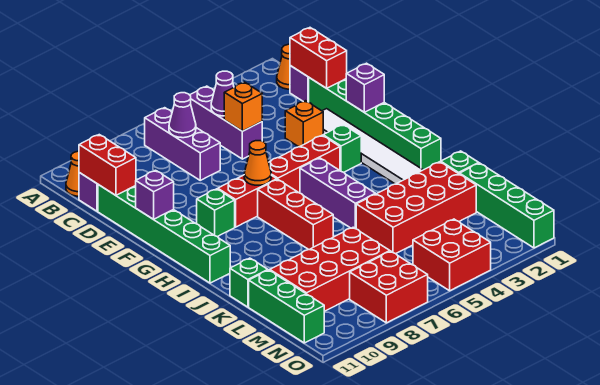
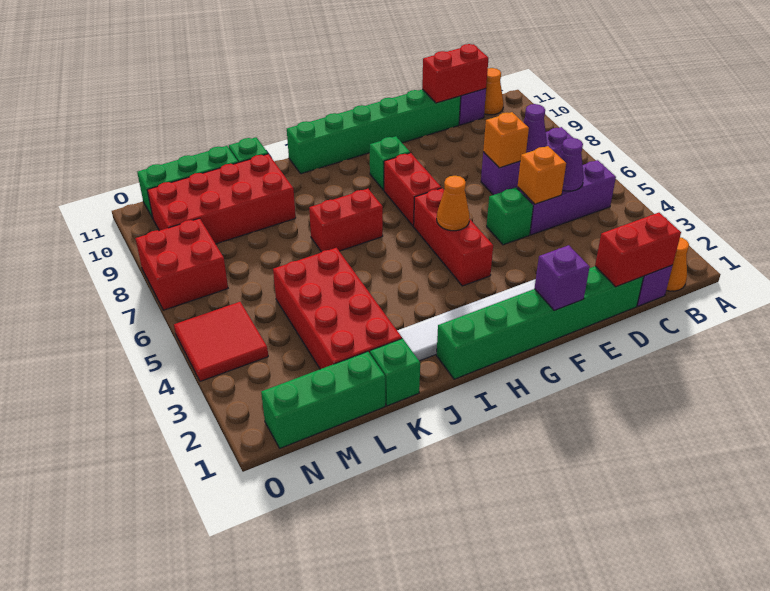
orange brick E3 level 1 -> orange brick D7 level 2
purple brick F11 level 2 -> none
green brick G3 level 1 -> green brick E5 level 1
orange cone G7 level 2 -> orange cone G5 level 2
purple brick H5:J5 level 1 -> none
red brick H7:J7 level 1 -> red brick I7:J7 level 1
green brick L1:O1 level 1 -> green brick L1:N1 level 1
red brick L7:M10 level 1 -> red brick K9:N10 level 1
red brick N4:O5 level 1 -> red tile N4:O5 level 1

